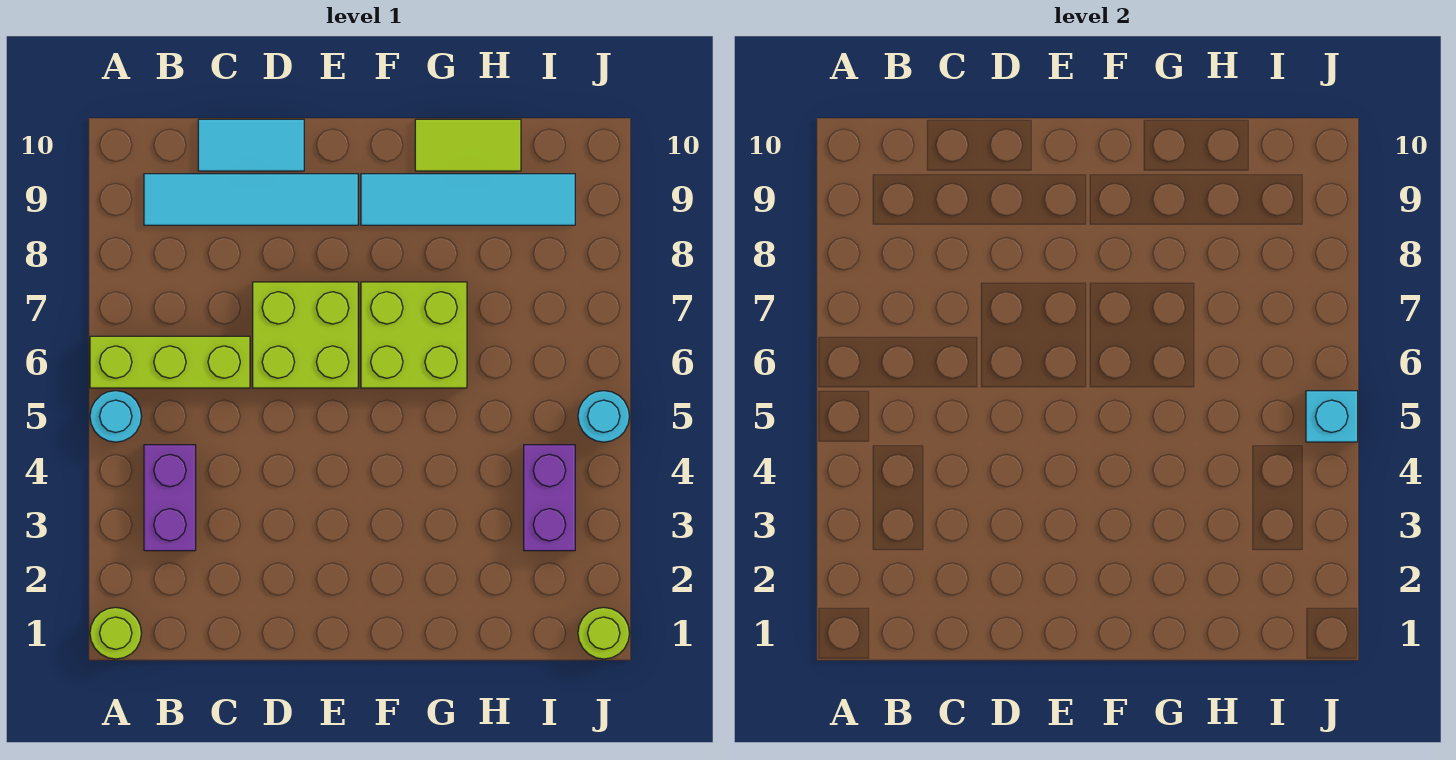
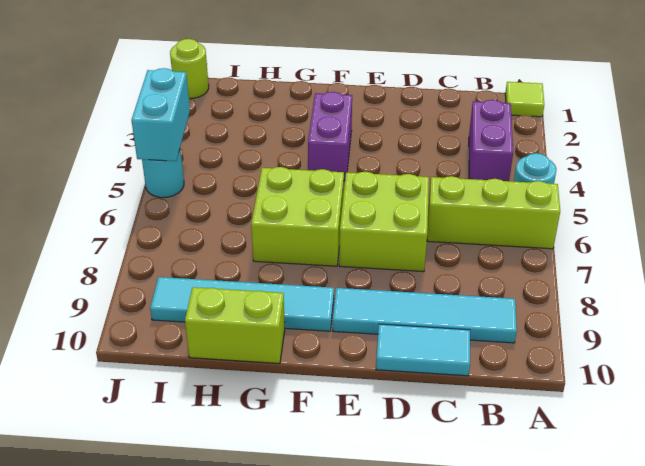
lime round brick A1 level 1 -> lime tile A1 level 1
lime tile G10:H10 level 1 -> lime brick G10:H10 level 1
purple brick I3:I4 level 1 -> purple brick F3:F4 level 1
cyan brick J5 level 2 -> cyan brick J4:J5 level 2

